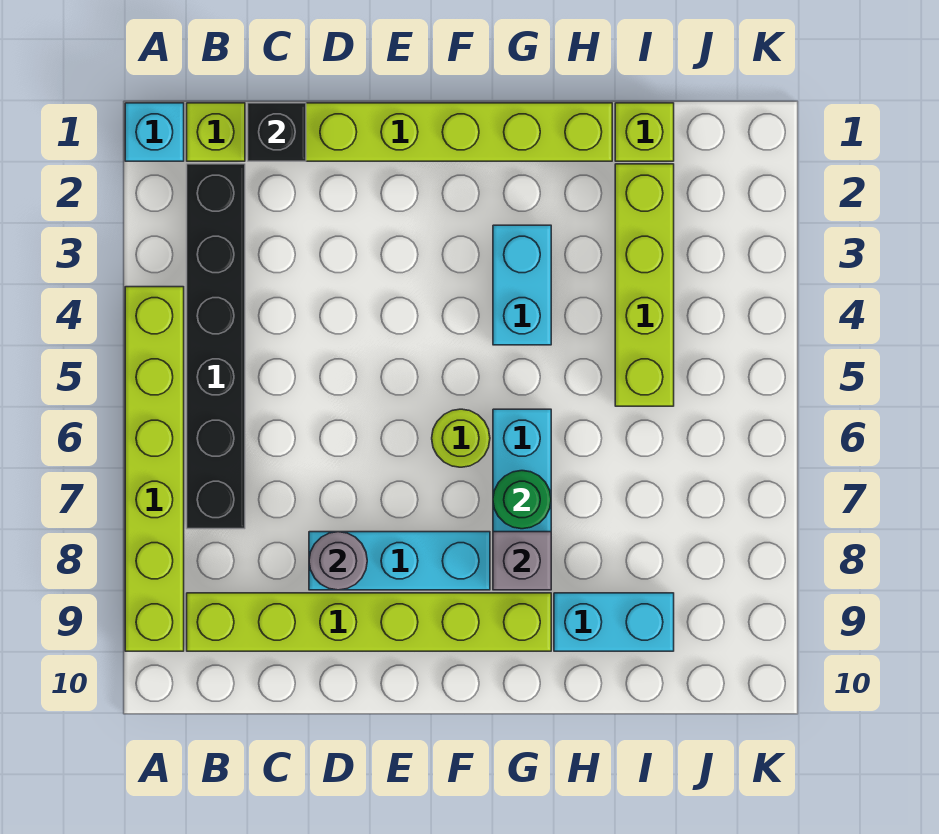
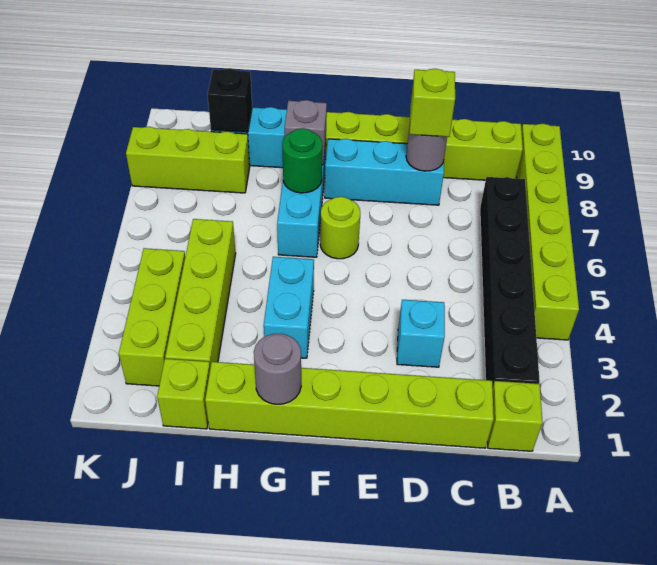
cyan brick A1 level 1 -> cyan brick D3 level 1
black brick C1 level 2 -> black brick I9 level 2
none -> lime brick D8 level 3
none -> grey round brick G1 level 2
none -> lime brick I8:K8 level 1
none -> lime brick J2:J4 level 1

